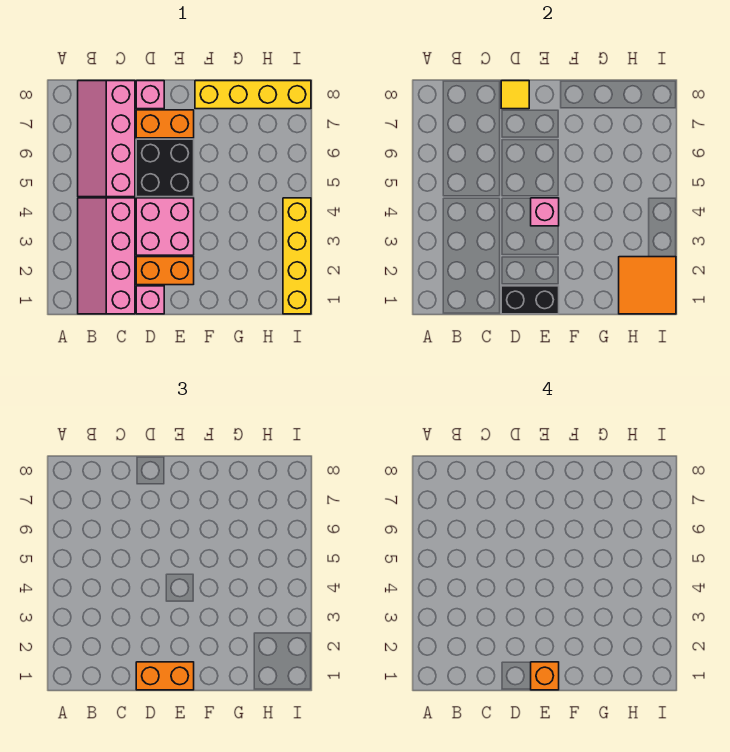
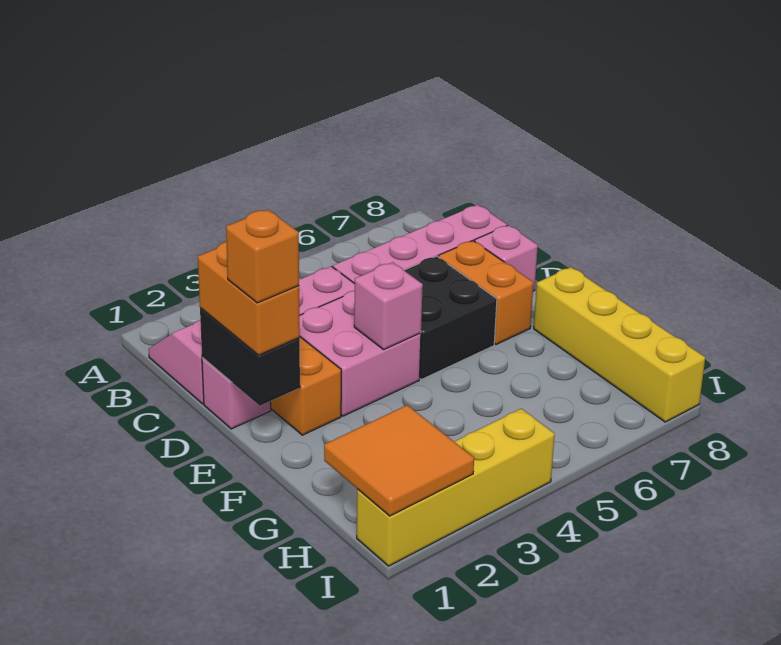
yellow tile D8 level 2 -> none

